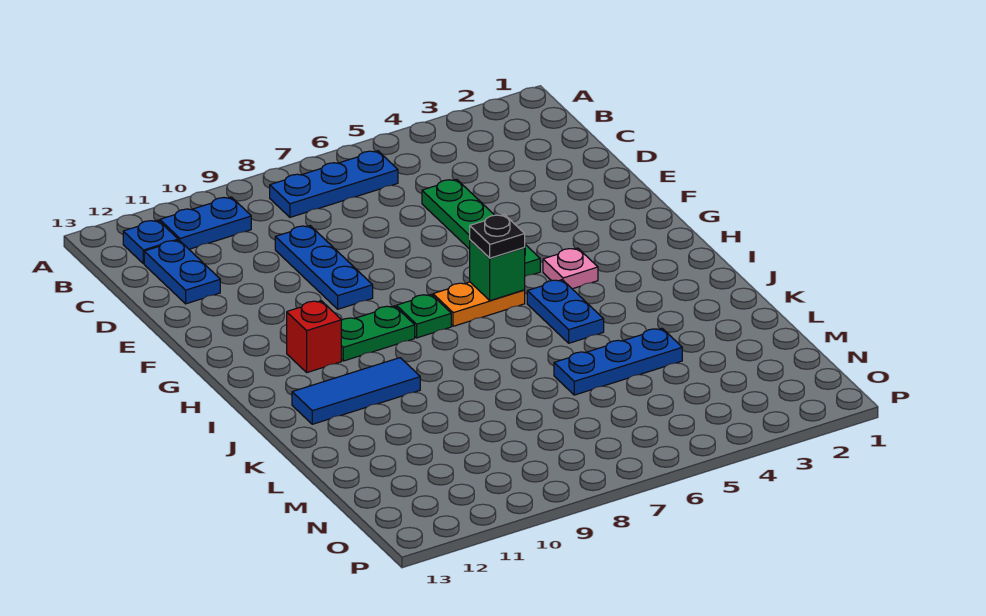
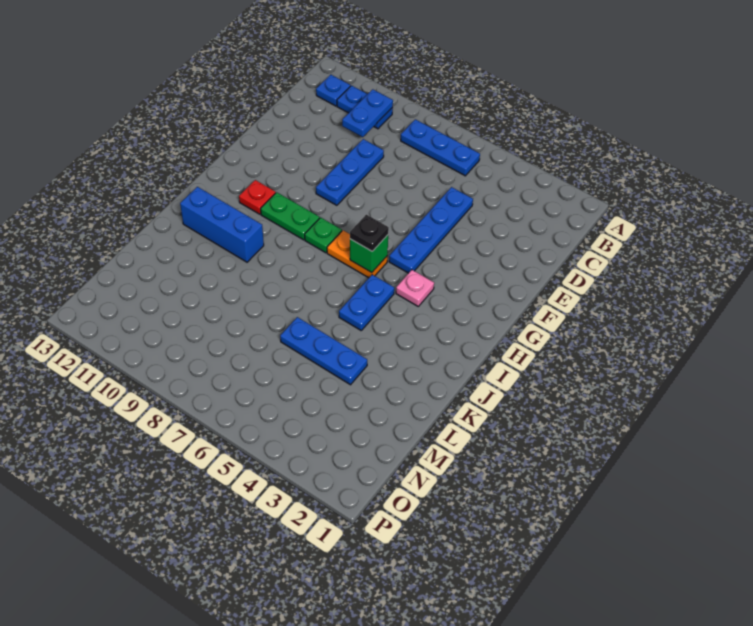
blue plate C12:D12 level 1 -> blue plate B10:C10 level 2
green plate D5:G5 level 1 -> blue plate D5:G5 level 1
red brick H11 level 1 -> red plate H11 level 1
blue tile J10:J12 level 1 -> blue brick J10:J12 level 1

